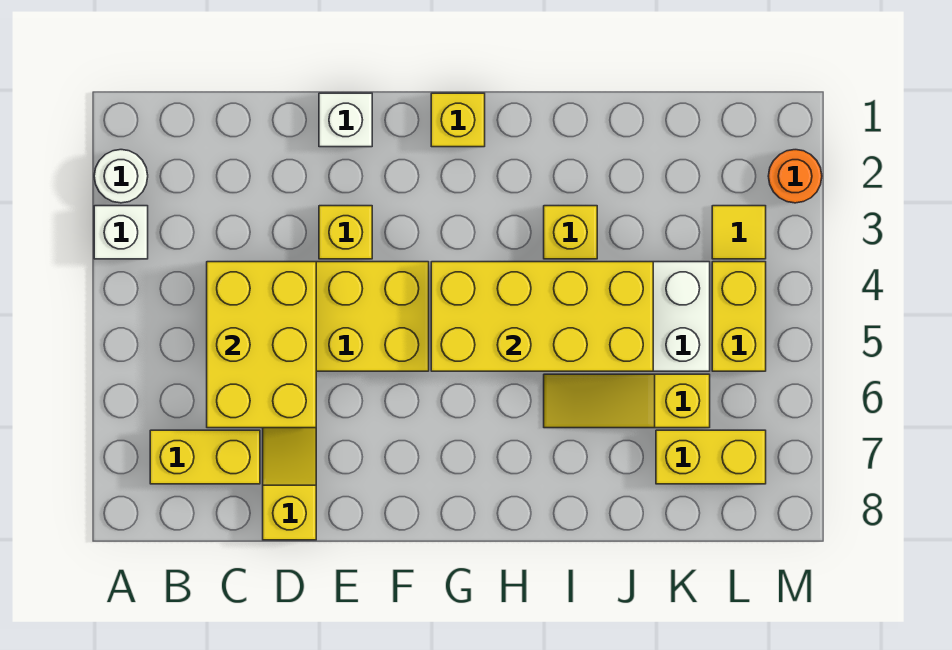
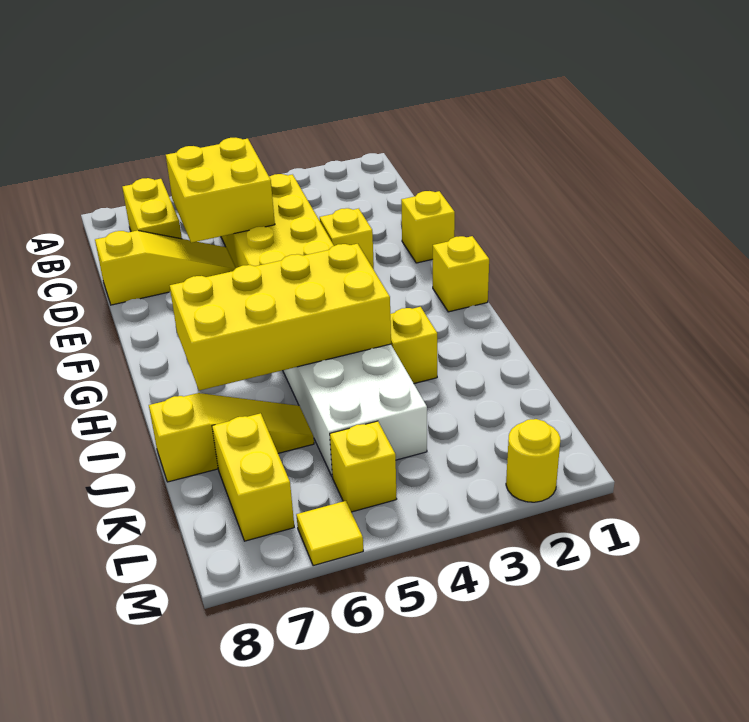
white round brick A2 level 1 -> none
white brick A3 level 1 -> none
yellow brick C4:D6 level 2 -> yellow brick C5:D6 level 2
white brick E1 level 1 -> yellow brick E1 level 1
yellow brick G4:J5 level 2 -> yellow brick H4:I7 level 2
yellow slope I6:K6 level 1 top K -> yellow slope J6:J8 level 1 top 8
yellow tile L3 level 1 -> yellow tile M6 level 1
yellow brick L4:L5 level 1 -> yellow brick L5 level 1
orange round brick M2 level 1 -> yellow round brick M2 level 1

